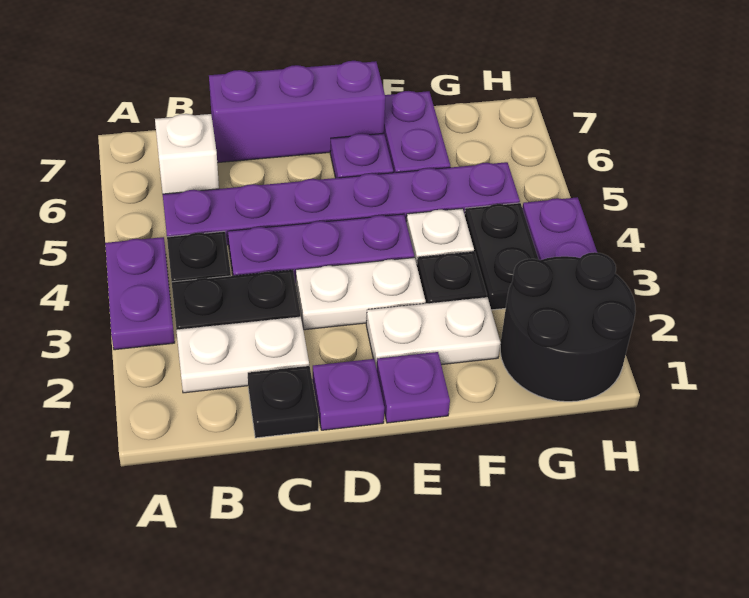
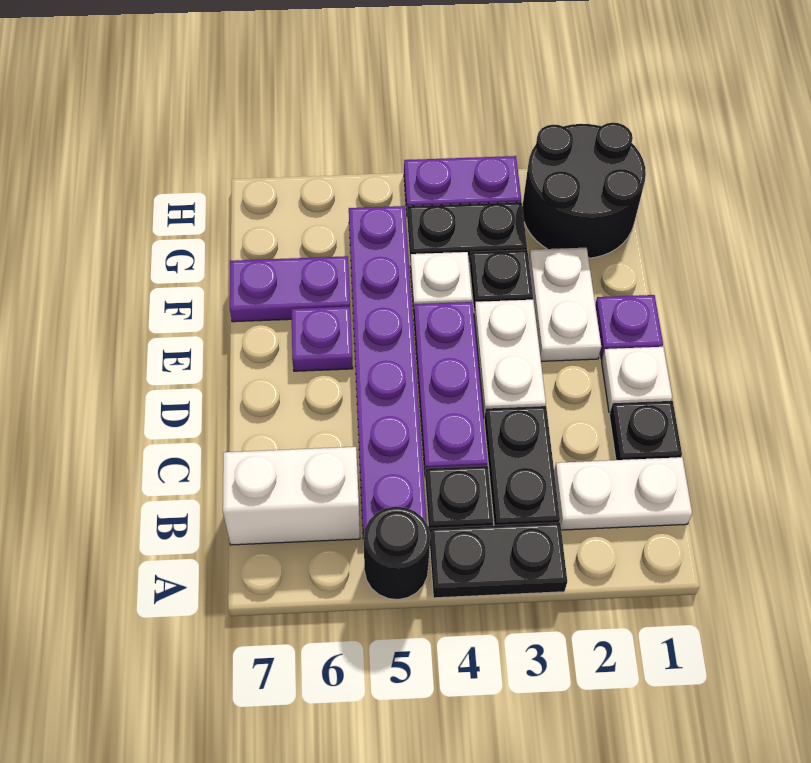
purple plate A3:A4 level 1 -> black plate A3:A4 level 1
none -> black round brick A5 level 1
white plate B2:C2 level 1 -> white plate B1:B2 level 1
white brick B6 level 1 -> white brick B6:B7 level 1
purple brick C7:E7 level 1 -> none
purple plate D1 level 1 -> white plate D1 level 1

